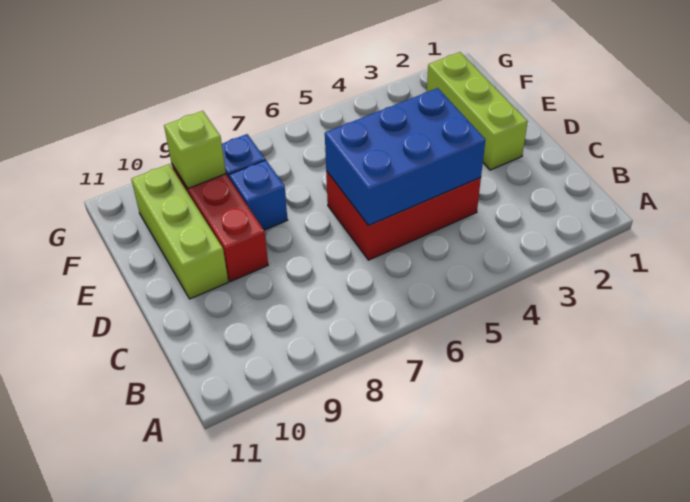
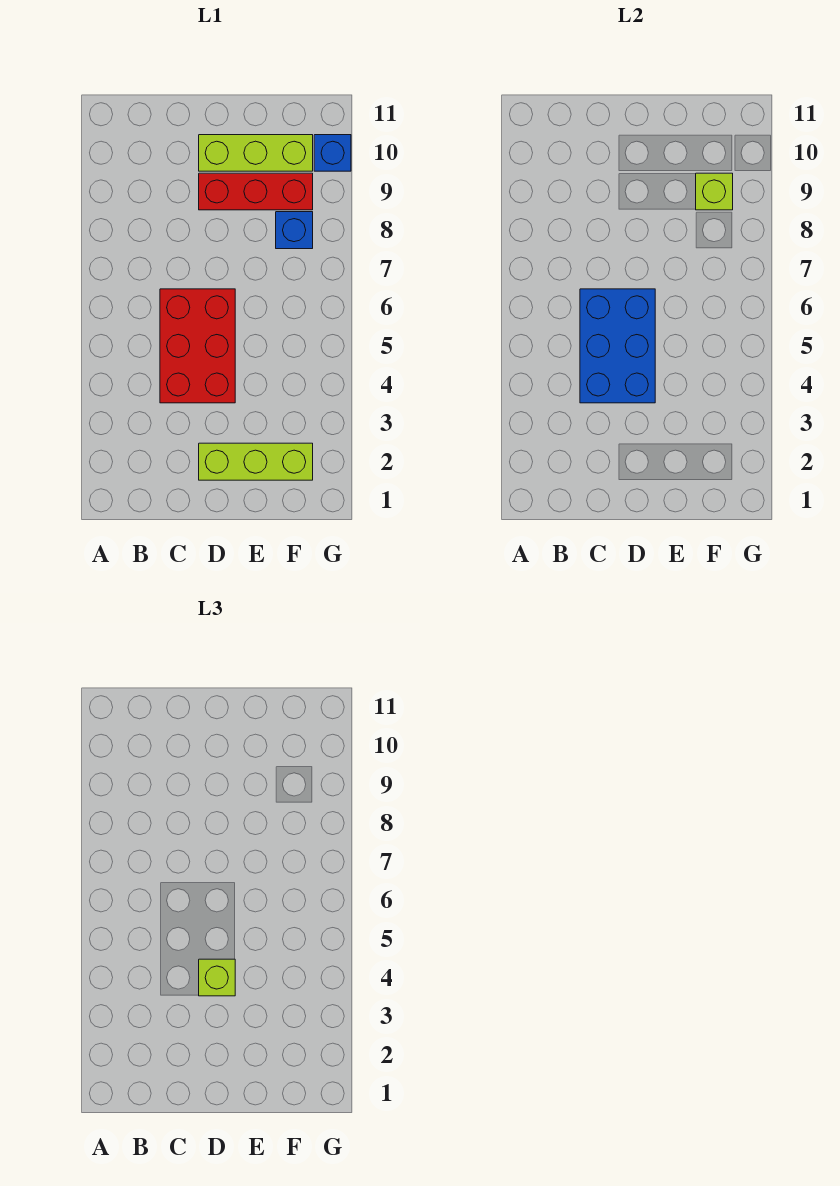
none -> lime brick D4 level 3
blue brick E8 level 1 -> blue brick G10 level 1

